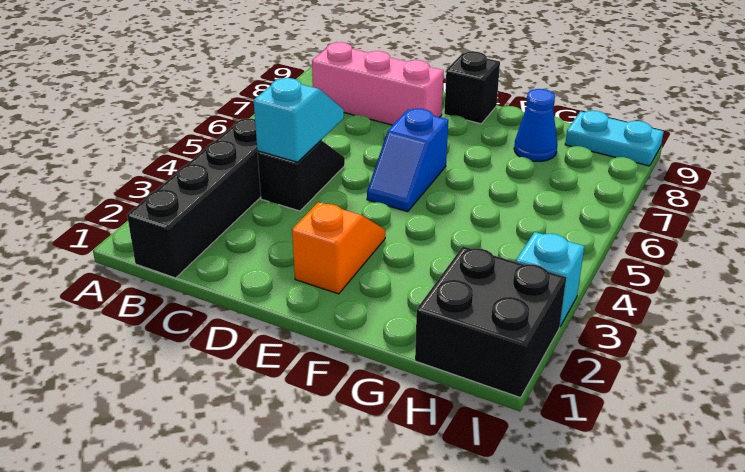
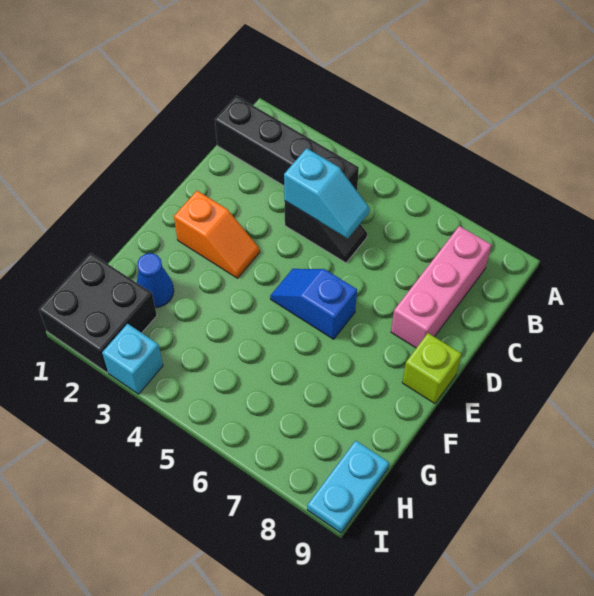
black brick E9 level 1 -> lime brick E9 level 1
blue cone G8 level 1 -> blue cone G2 level 1

